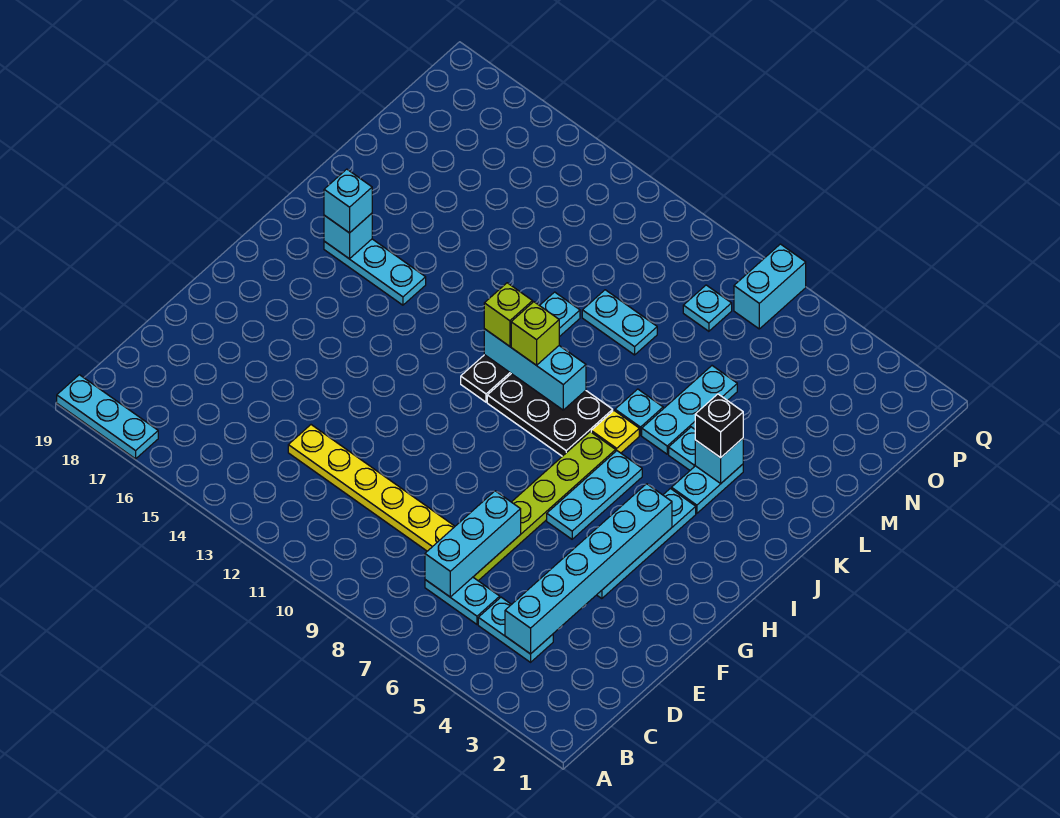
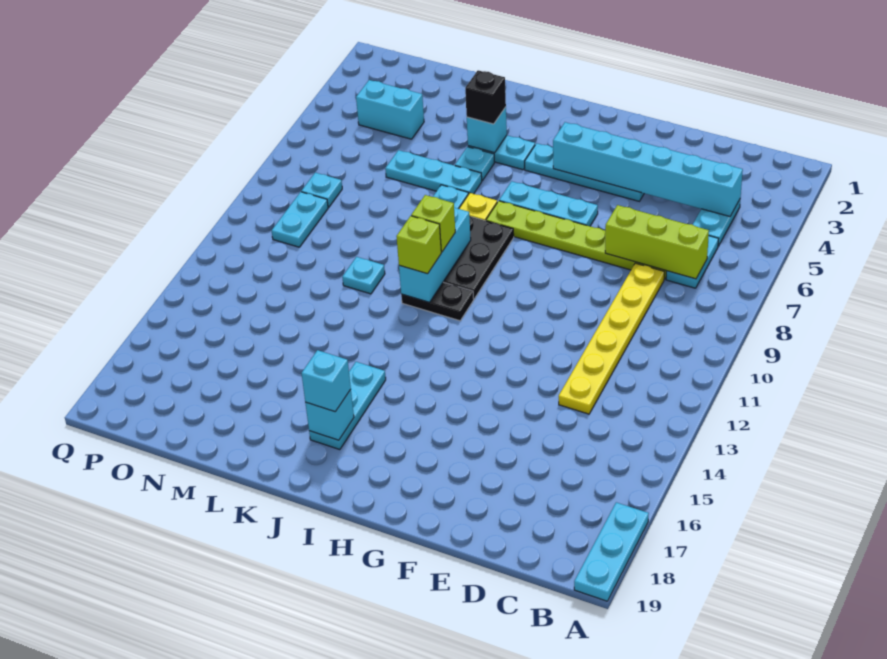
cyan brick C7:E7 level 2 -> lime brick C7:E7 level 2
cyan plate M9:M10 level 1 -> cyan plate O9:O10 level 1
cyan brick P7:Q7 level 1 -> cyan brick N4:O4 level 1

